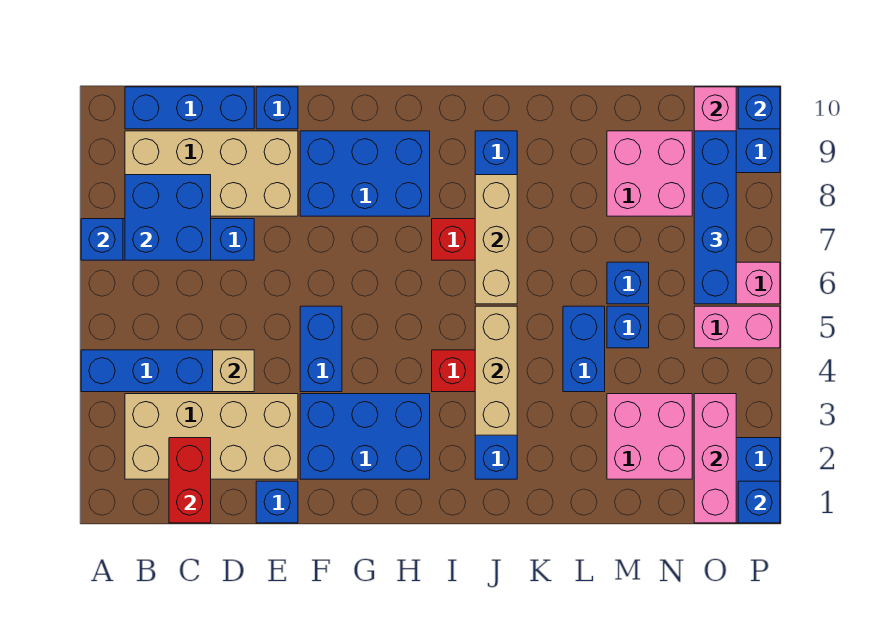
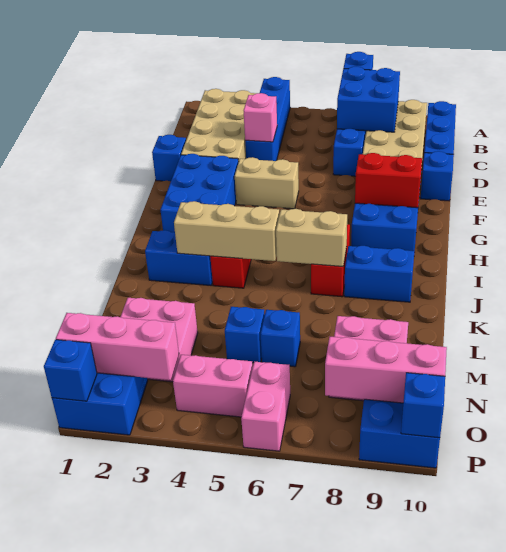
red brick C1:C2 level 2 -> red brick G8:G9 level 2
tan brick D4 level 2 -> pink brick D4 level 2
blue brick F4:F5 level 1 -> tan brick F4:F5 level 1
tan brick J6:J8 level 2 -> tan brick J6:J7 level 2
blue brick L4:L5 level 1 -> none
pink brick O5:P5 level 1 -> pink brick O4:O5 level 1
blue brick O6:O9 level 3 -> none

